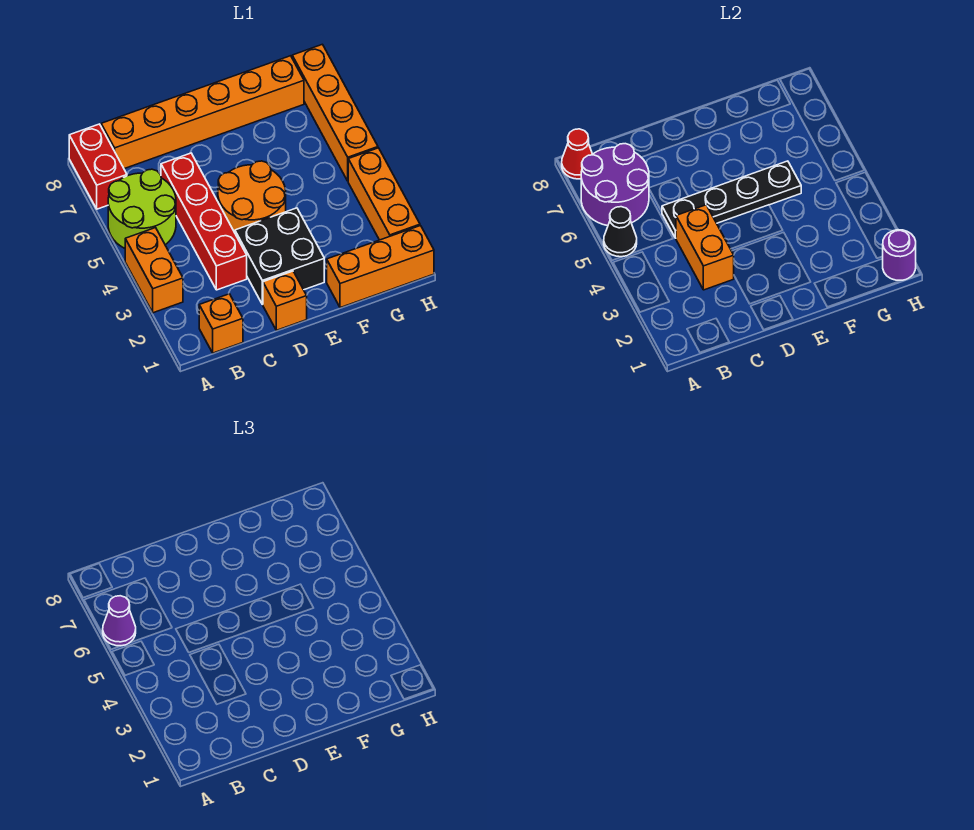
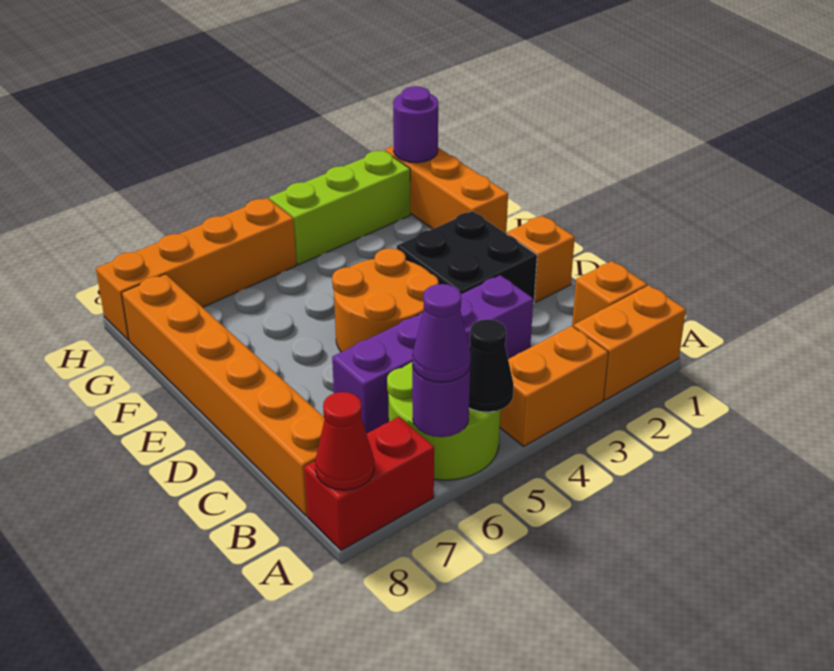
purple round brick A6:B7 level 2 -> purple round brick A6 level 2
red brick C3:C6 level 1 -> purple brick C3:C6 level 1
orange brick C3:C4 level 2 -> orange brick A1:A2 level 1
black plate C5:F5 level 2 -> none
orange brick H2:H4 level 1 -> lime brick H2:H4 level 1

